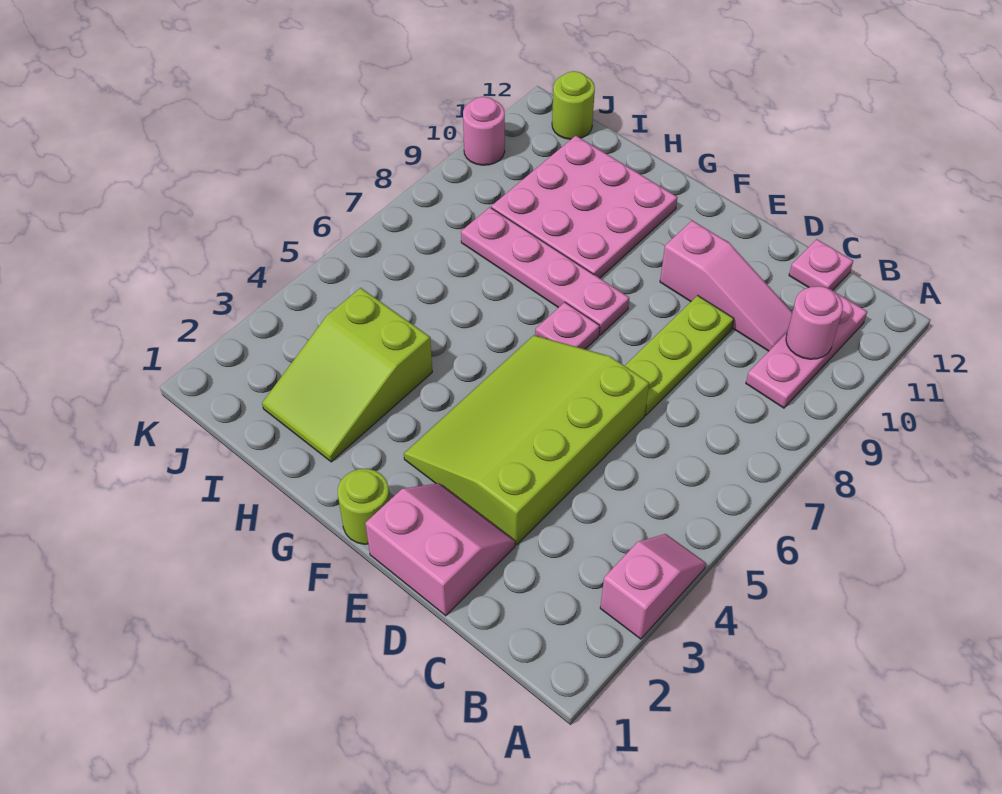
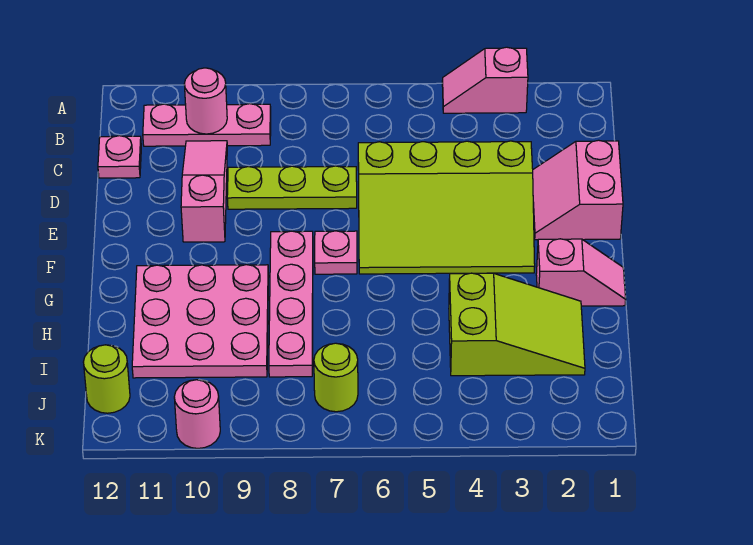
lime round brick F1 level 1 -> lime round brick J7 level 1
none -> pink slope G1:G2 level 1 top 2

